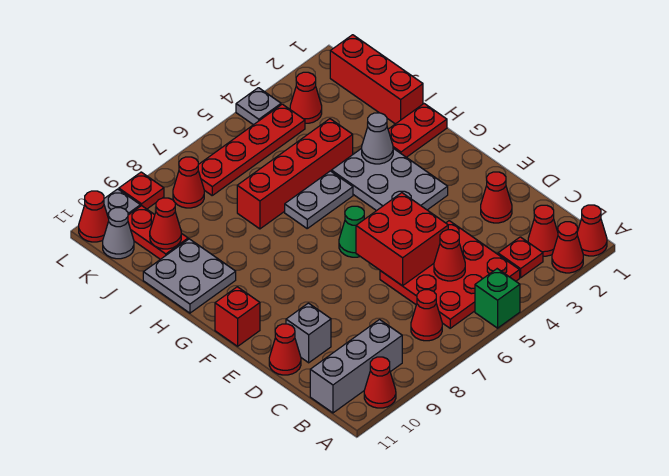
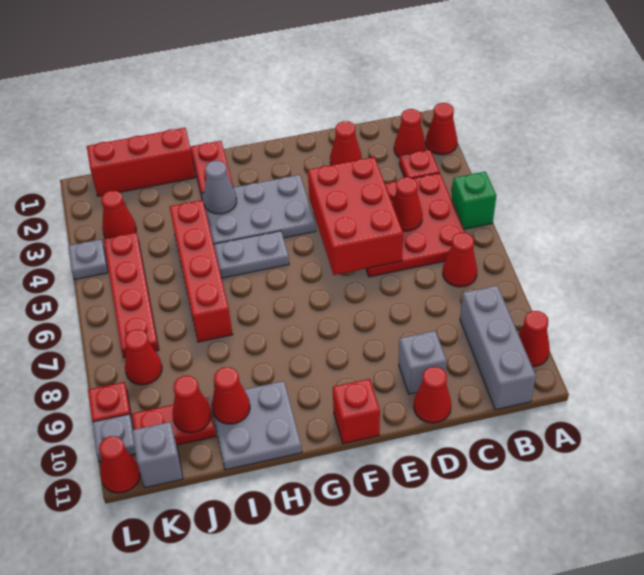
red cone A1 level 1 -> red cone I10 level 2
red brick D5:E6 level 2 -> red brick D4:E6 level 2
green cone F6 level 1 -> none
grey plate H5:H6 level 1 -> grey plate G5:H5 level 1
grey cone K11 level 1 -> grey brick K11 level 1

